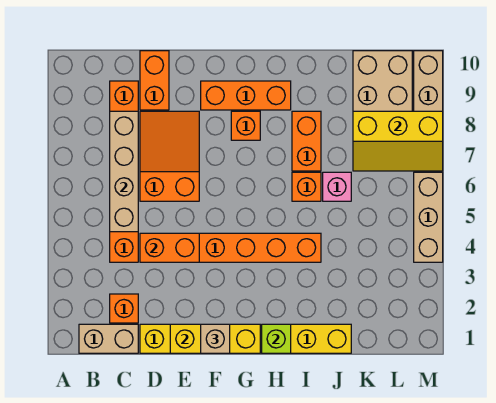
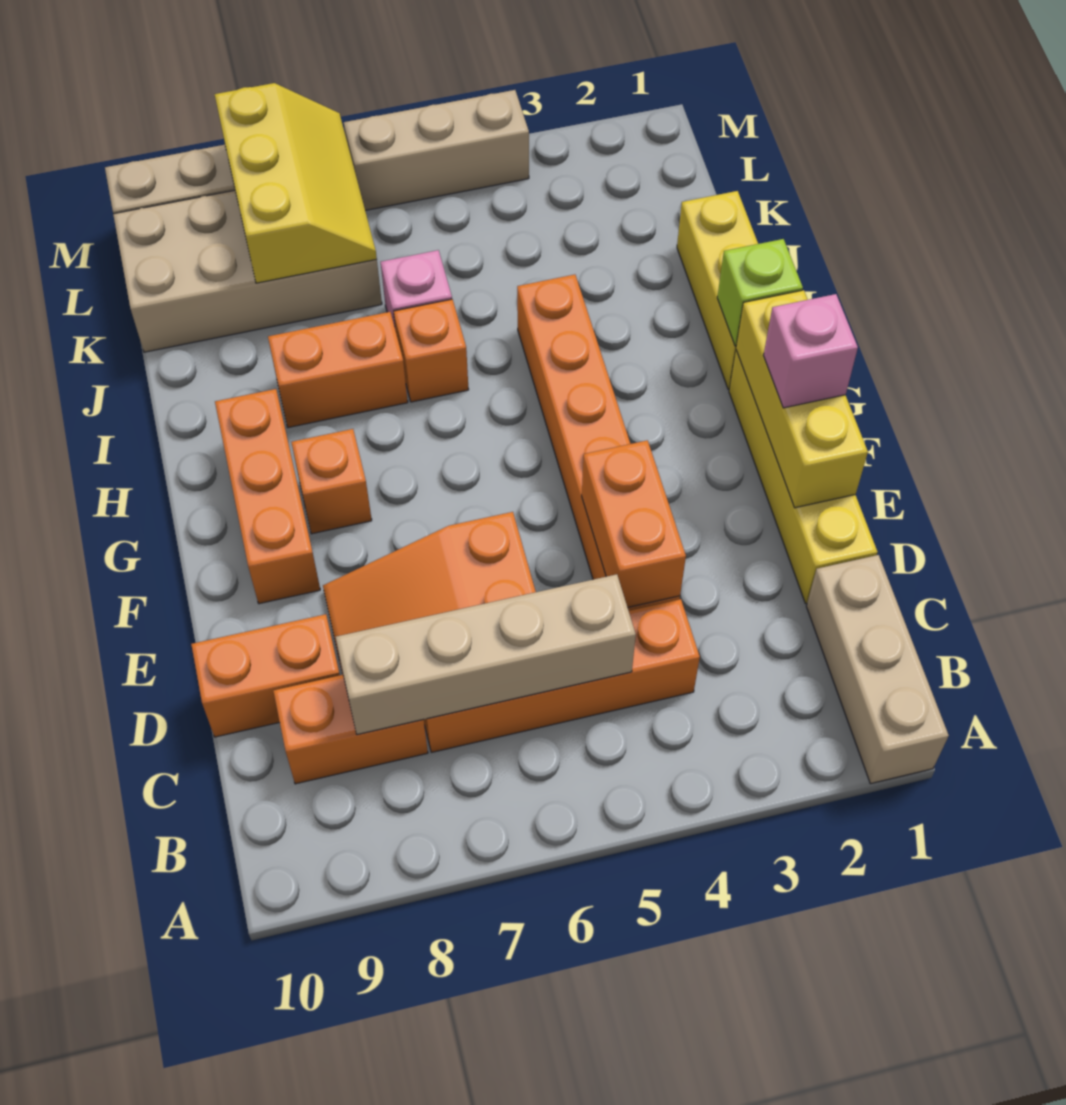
tan brick B1:C1 level 1 -> tan brick A1:C1 level 1
orange brick C2 level 1 -> none
tan brick F1 level 3 -> pink brick F1 level 3

